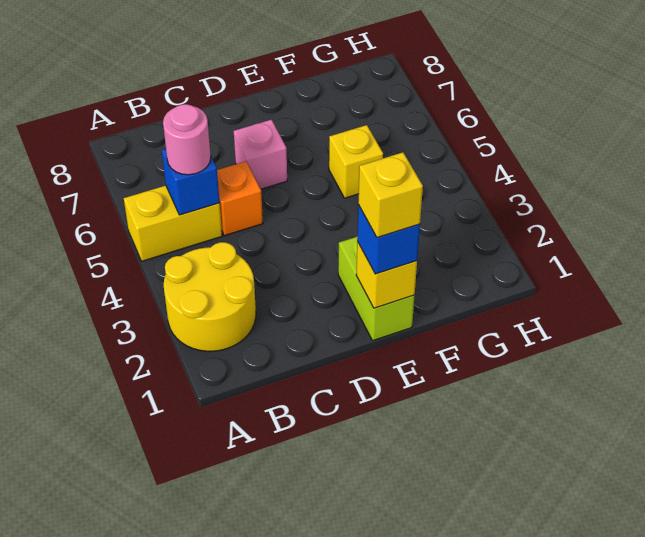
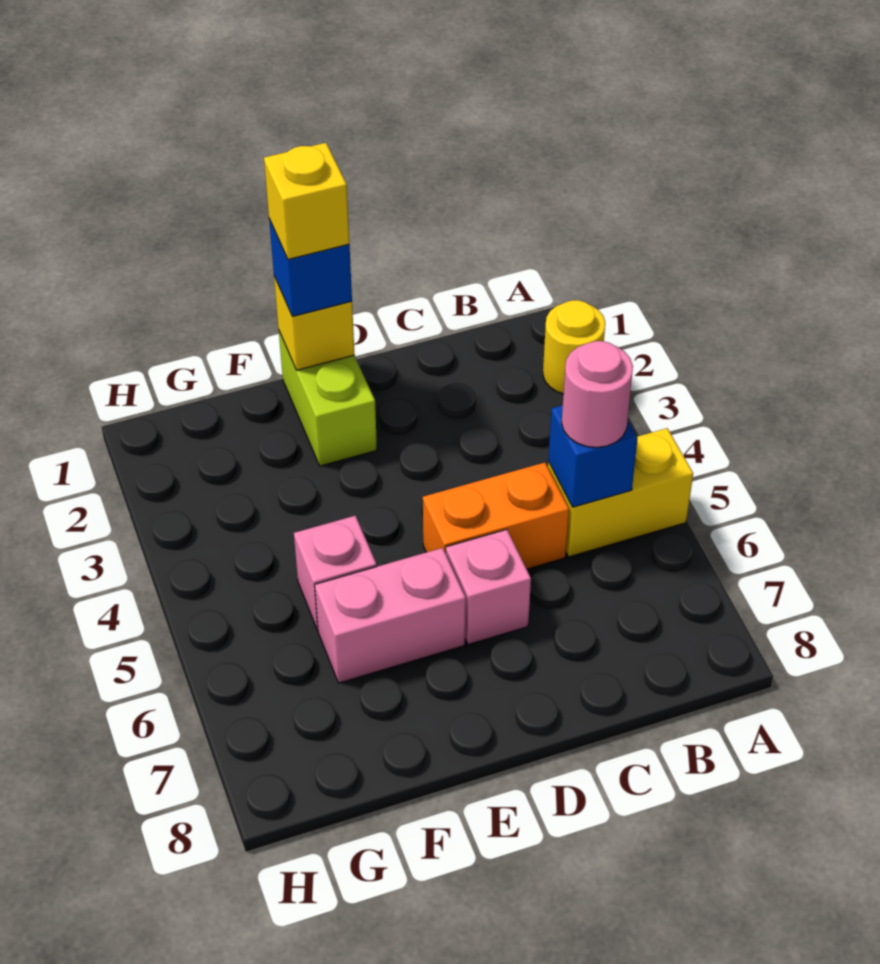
yellow round brick A2:B3 level 1 -> yellow round brick A2 level 1
orange brick C5 level 1 -> orange brick C5:D5 level 1
none -> pink brick E6:F6 level 1
yellow brick F5 level 1 -> pink brick F5 level 1

